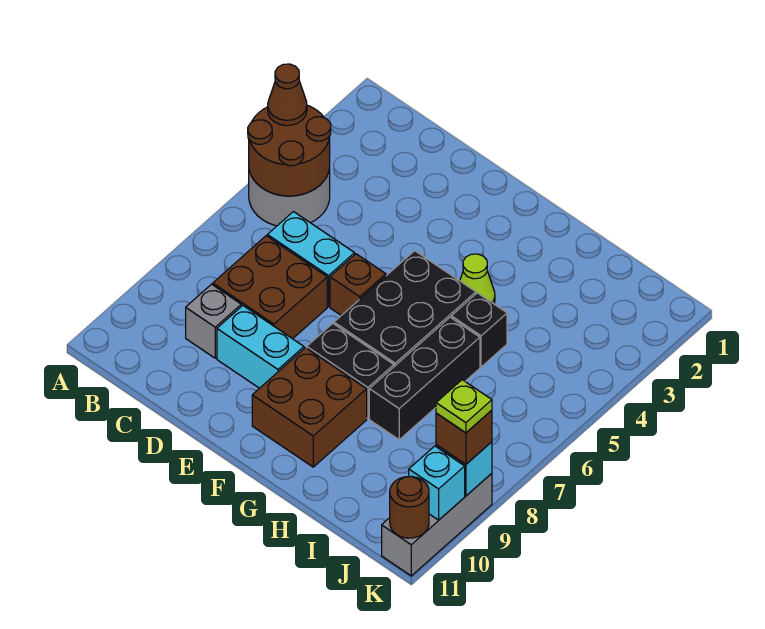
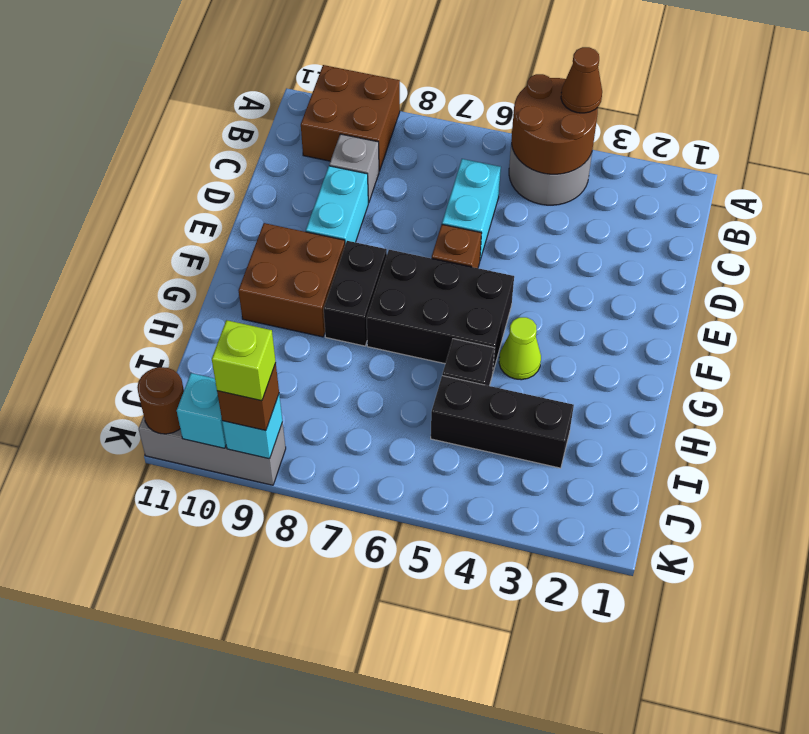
brown brick C7:D8 level 1 -> brown brick A9:B10 level 1
black brick H6:H8 level 1 -> black brick I3:I5 level 1
lime plate K9 level 4 -> lime brick K9 level 4

